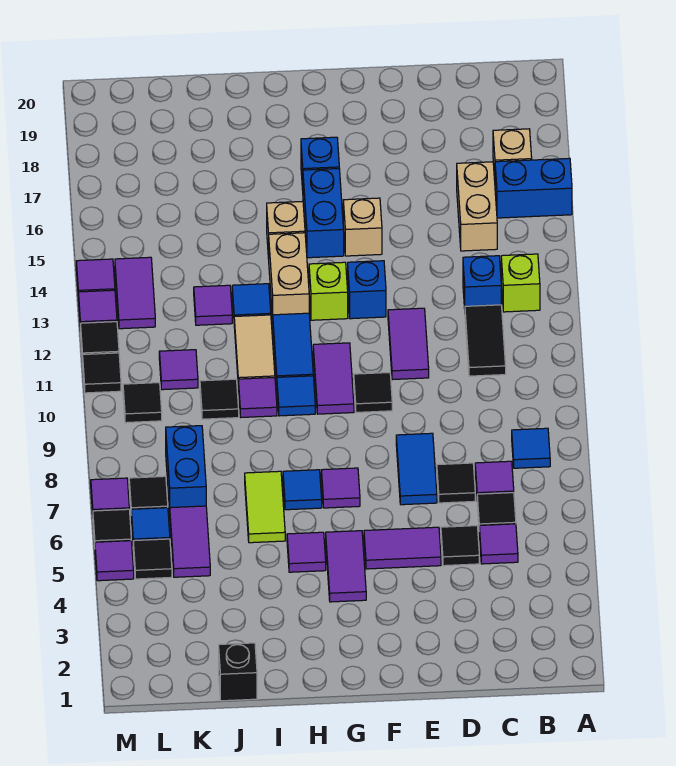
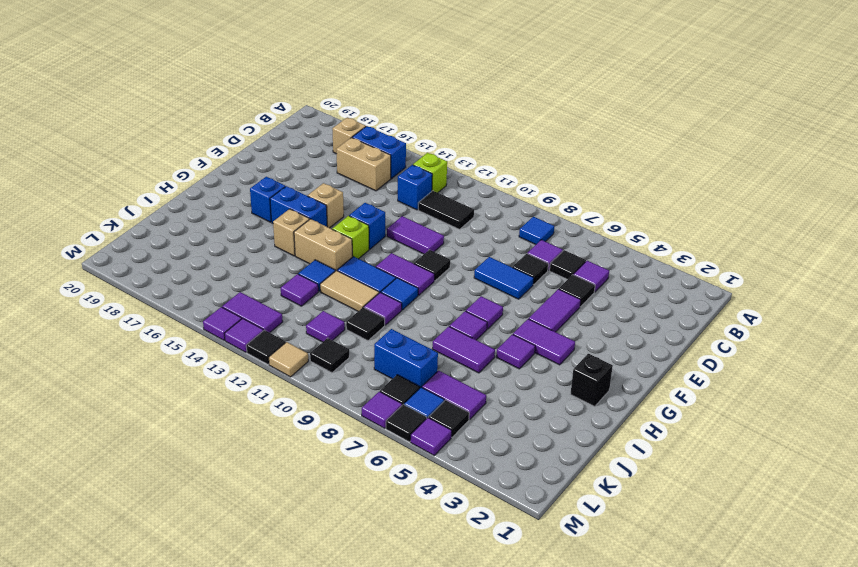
blue brick A16:B16 level 1 -> blue brick B15:B16 level 1
blue tile H7 level 1 -> purple tile H7 level 1
lime tile I6:I7 level 1 -> purple tile I6:I7 level 1
black brick J1 level 1 -> black brick H2 level 1
black tile M11 level 1 -> tan tile M11 level 1

